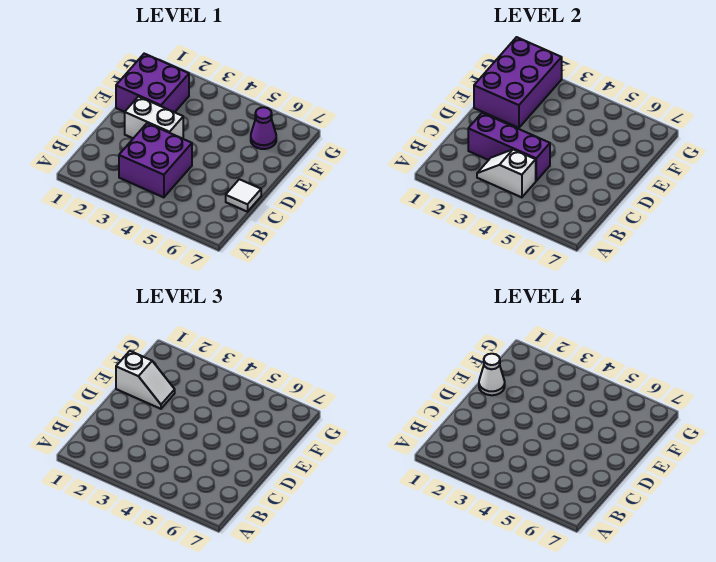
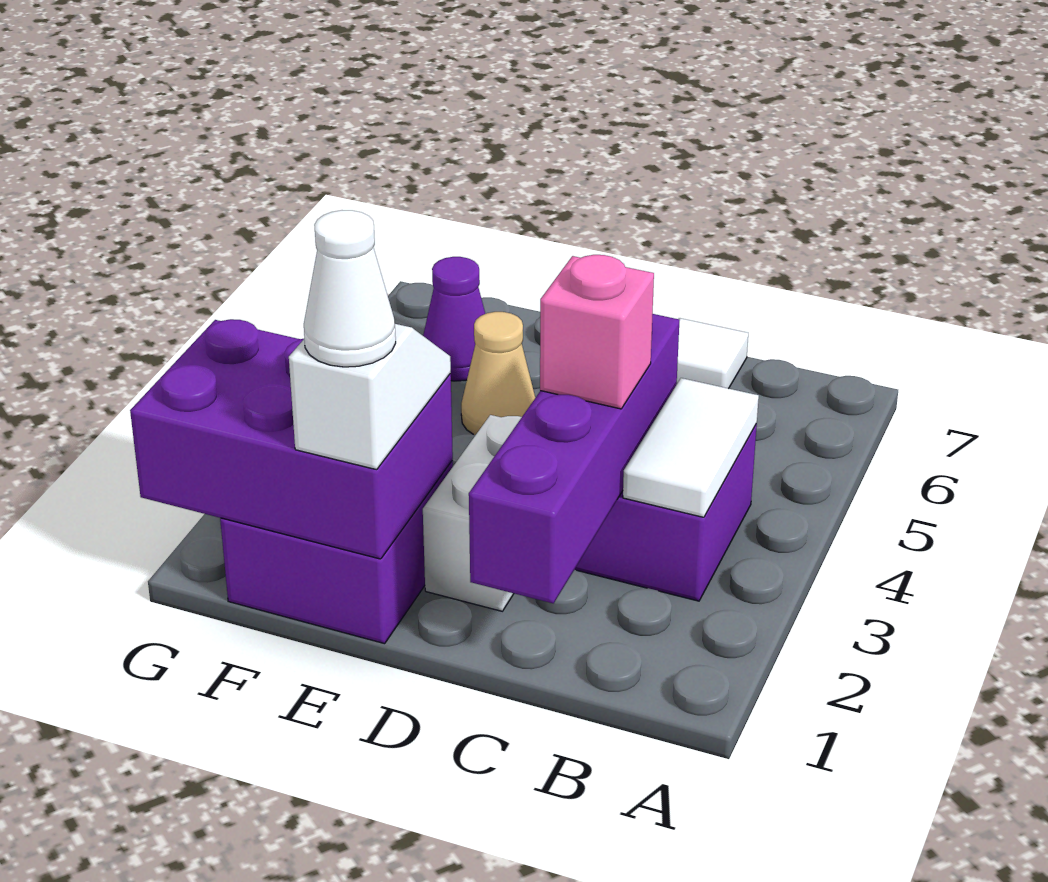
white slope B3:B4 level 2 top 4 -> white tile B3:B4 level 2
purple brick C2:C4 level 2 -> purple brick C1:C4 level 2
none -> pink brick C3 level 3
none -> tan cone E5 level 1

